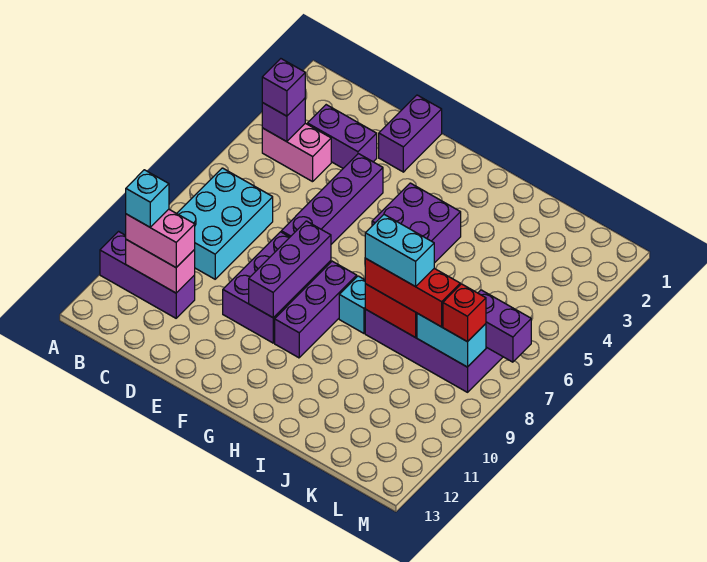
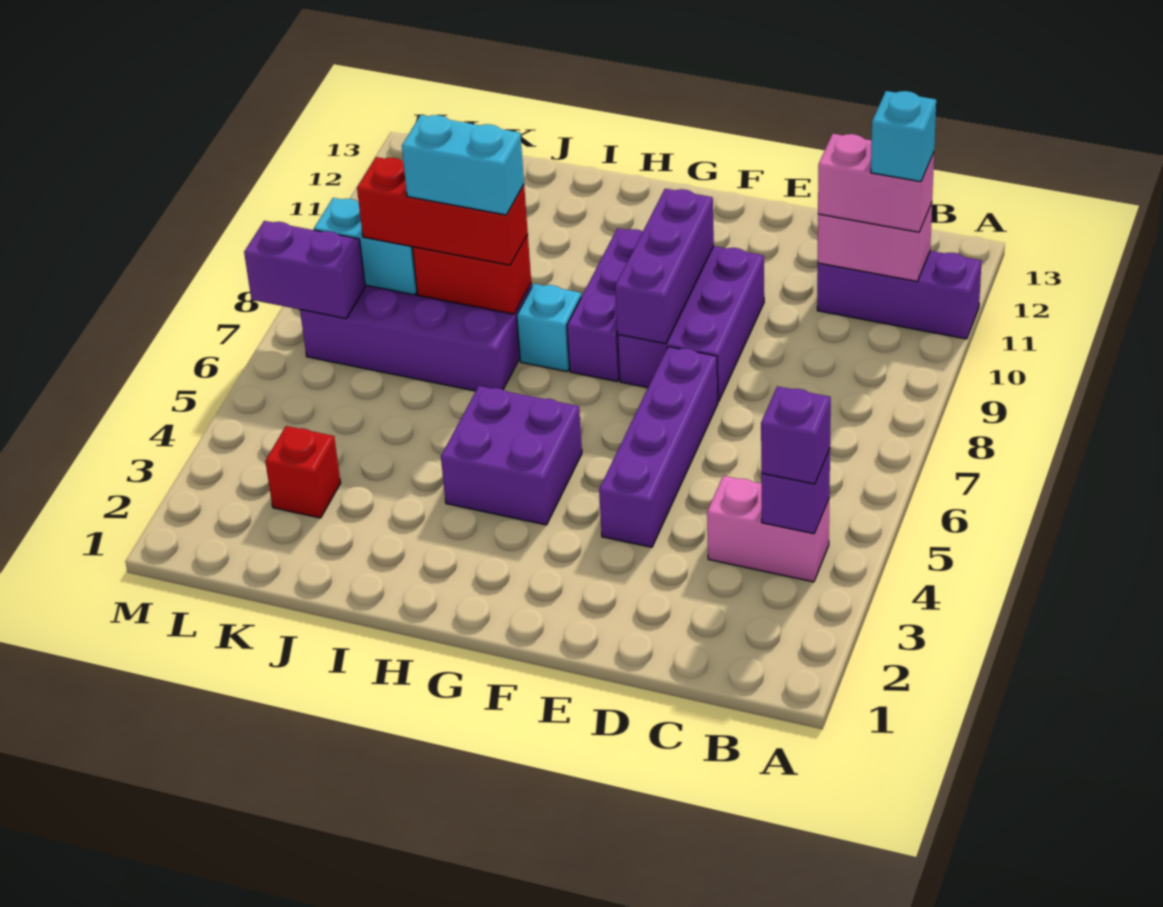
cyan brick B7:C9 level 1 -> none
purple brick C3:D3 level 1 -> none
purple brick E1:E2 level 1 -> none
red brick L8 level 3 -> red brick K3 level 1

